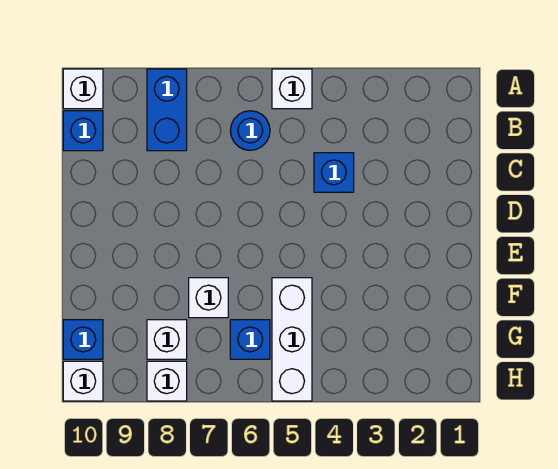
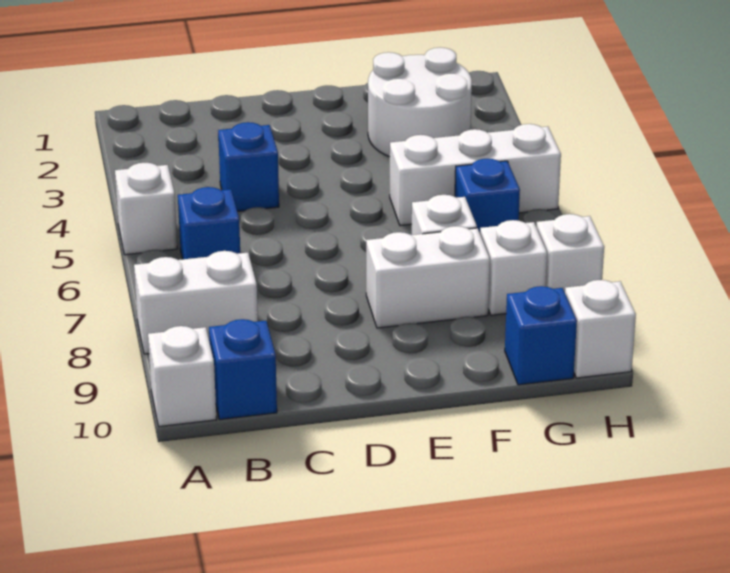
blue brick A8:B8 level 1 -> white brick A8:B8 level 1
blue round brick B6 level 1 -> blue brick B6 level 1
none -> white brick E8:F8 level 1
none -> white round brick F2:G3 level 1

